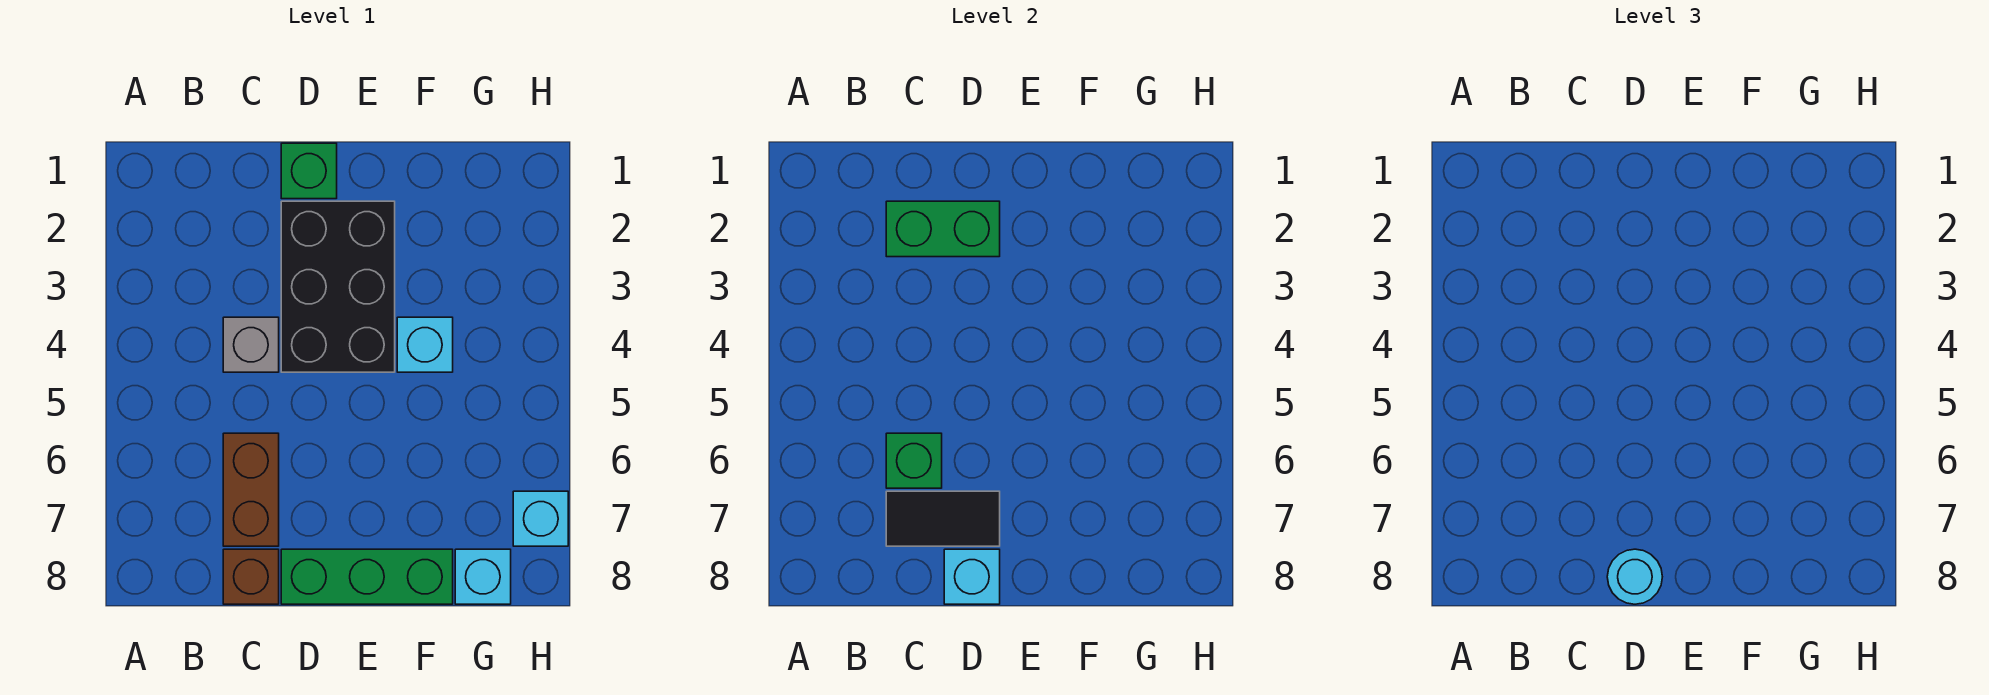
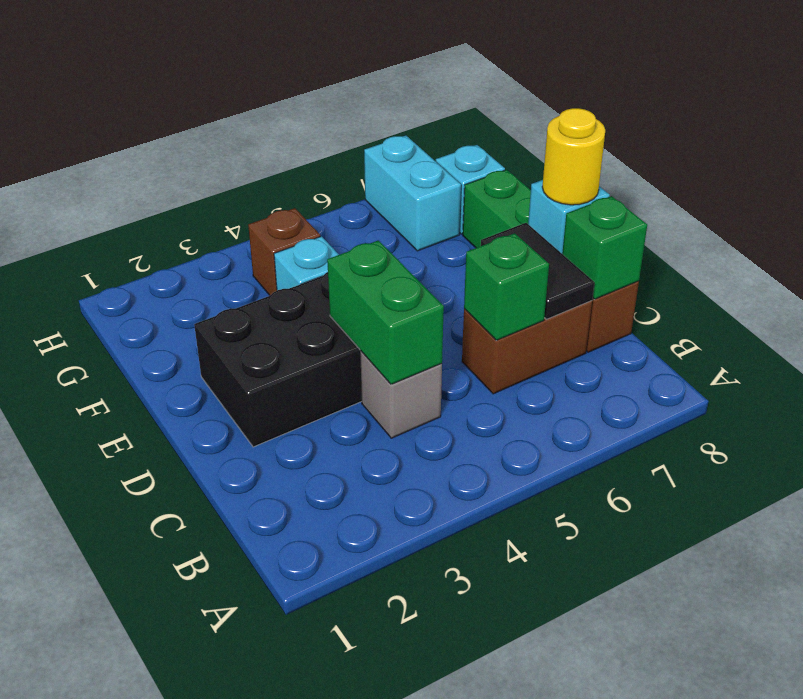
green brick C2:D2 level 2 -> green brick C4:D4 level 2
green brick D1 level 1 -> green brick C8 level 2
cyan round brick D8 level 3 -> yellow round brick D8 level 3
none -> brown brick G4 level 1
cyan brick H7 level 1 -> cyan brick G7:H7 level 1

